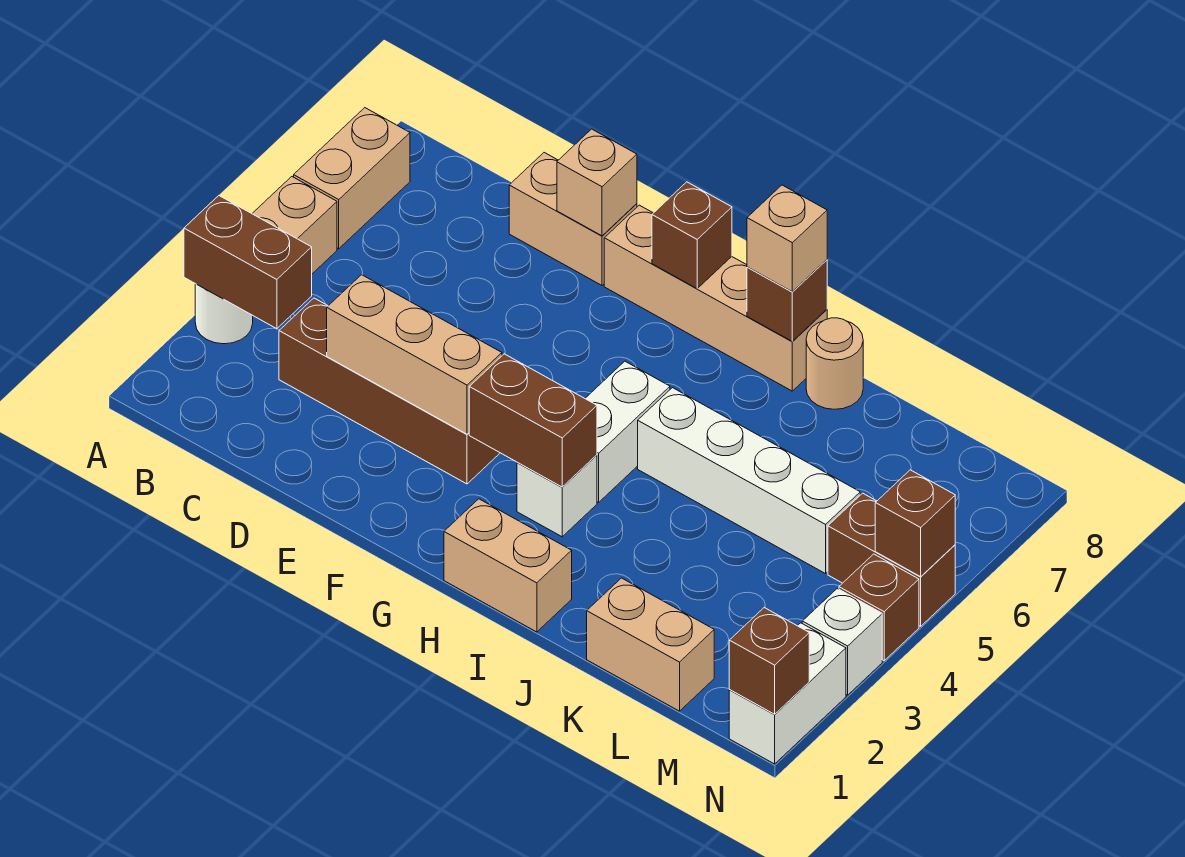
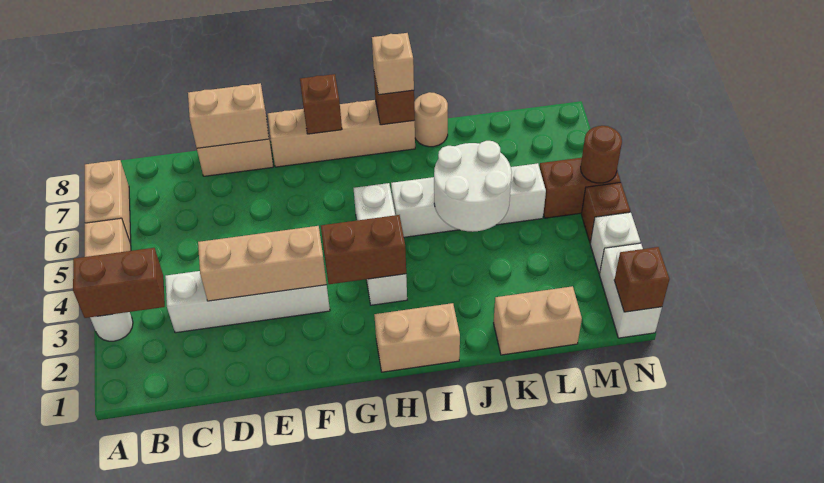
brown brick C3:F3 level 1 -> white brick C3:F3 level 1
tan brick E8 level 2 -> tan brick D8:E8 level 2
none -> white round brick J4:K5 level 2
brown brick N5 level 2 -> brown round brick N5 level 2

